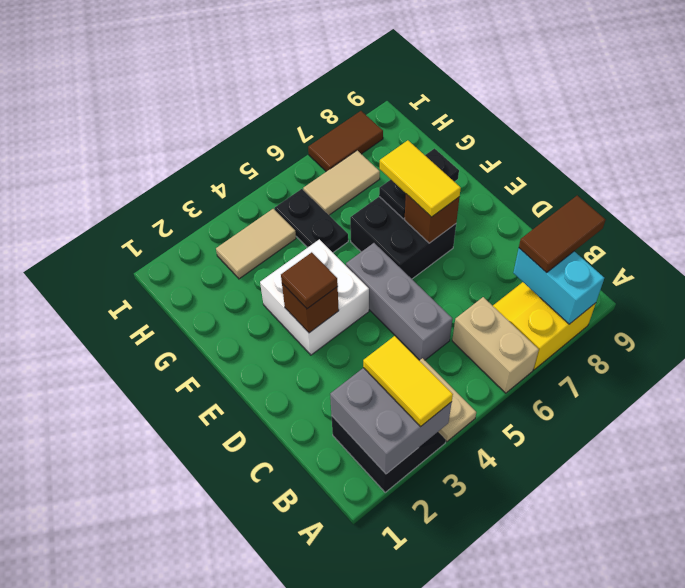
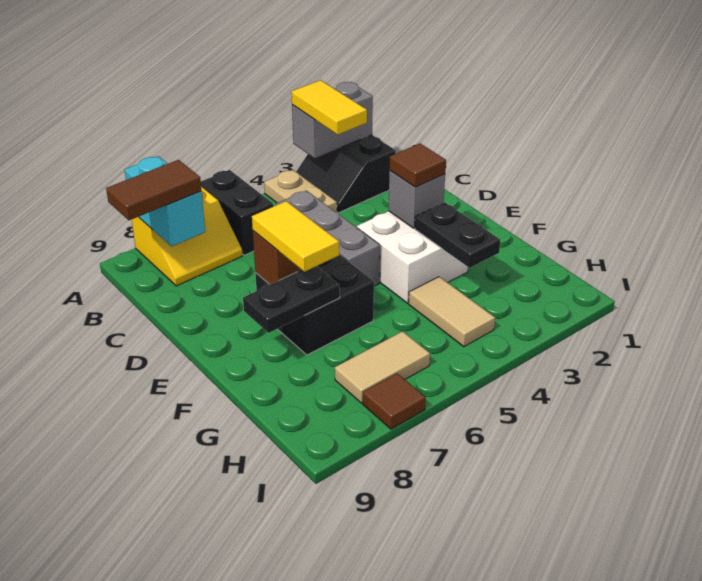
grey brick A2:B3 level 2 -> grey brick A2:A3 level 2
tan brick A6:B6 level 1 -> black brick A6:B6 level 1
brown brick E3 level 2 -> grey brick E3 level 2
black plate G5:H5 level 1 -> black plate F3:G3 level 2
tan tile H3:H4 level 1 -> tan tile G4:H4 level 1
brown tile I7:I8 level 1 -> brown tile I7 level 1

